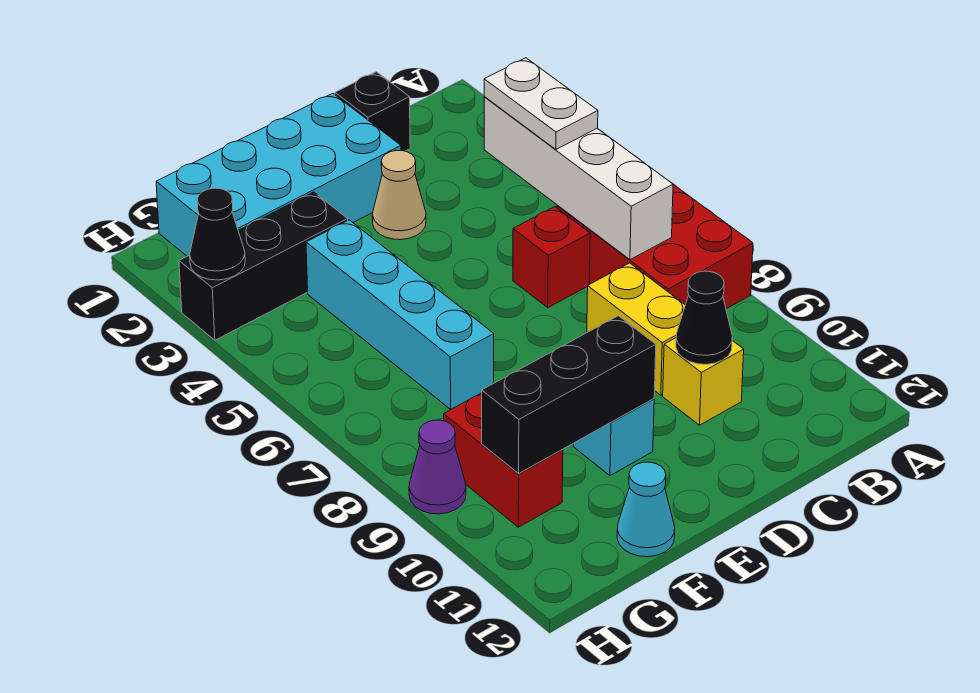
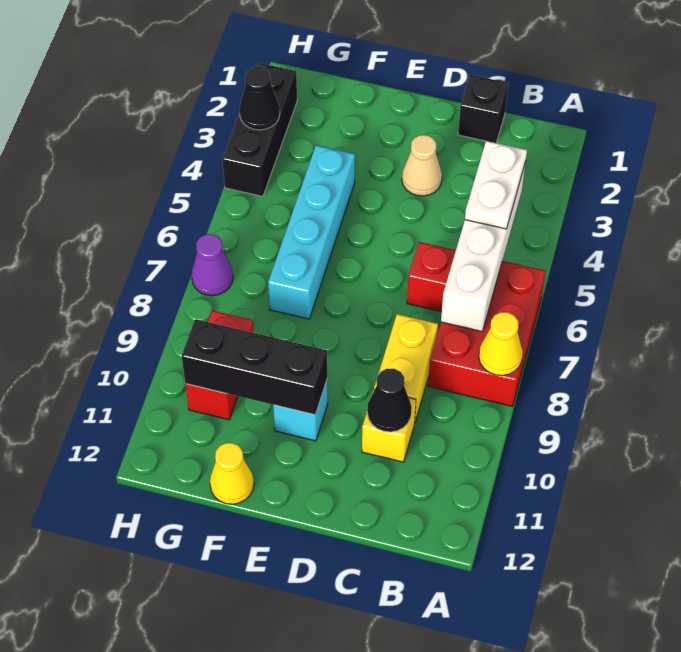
none -> yellow cone A8 level 2
cyan brick D1:G2 level 1 -> none
black brick F3:H3 level 1 -> black brick H2:H4 level 1
cyan cone F12 level 1 -> yellow cone F12 level 1
purple cone H9 level 1 -> purple cone H7 level 1

